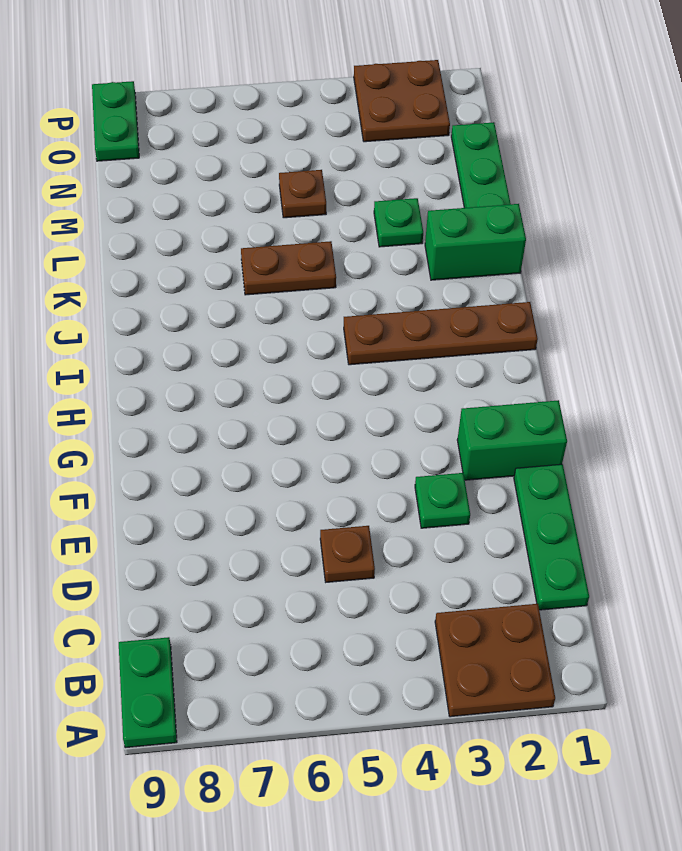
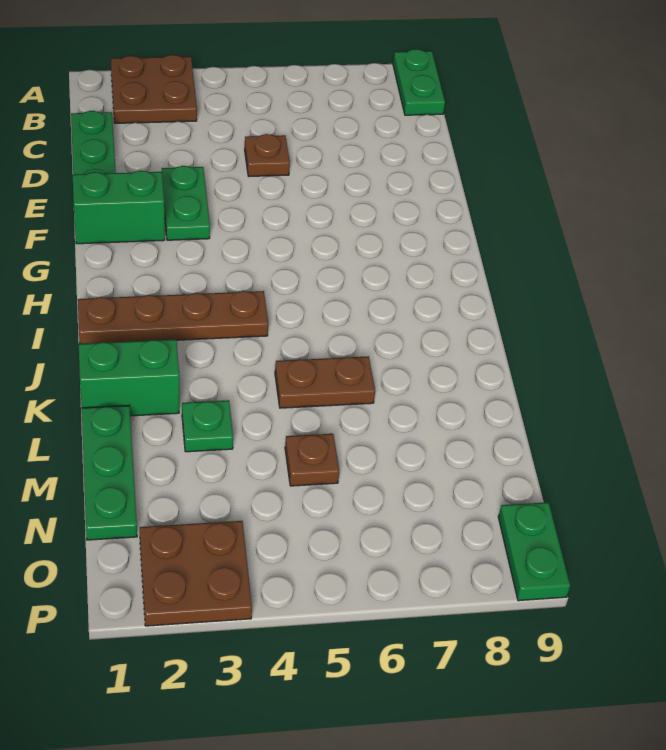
green plate E3 level 1 -> green plate E3:F3 level 1

